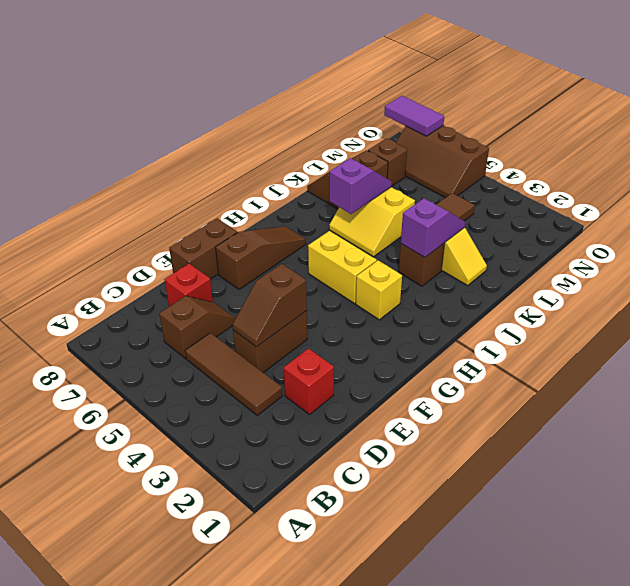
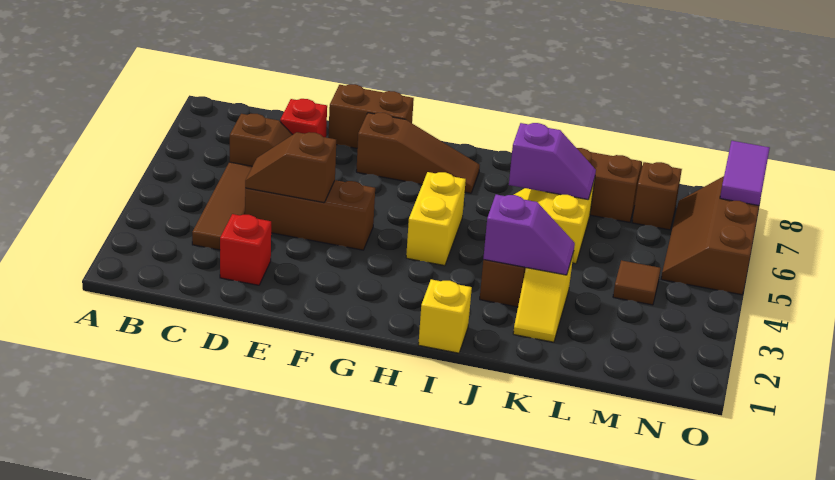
brown brick D4:E4 level 1 -> brown brick D4:F4 level 1
yellow brick H3 level 1 -> yellow brick I1 level 1

